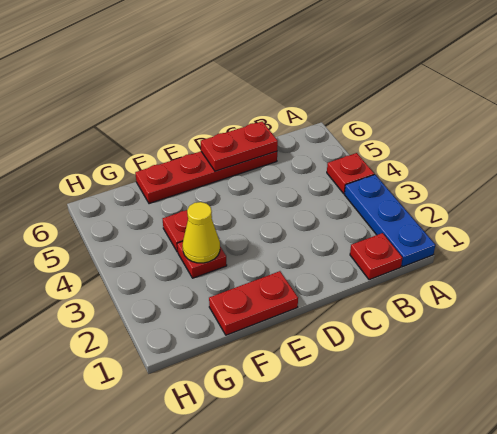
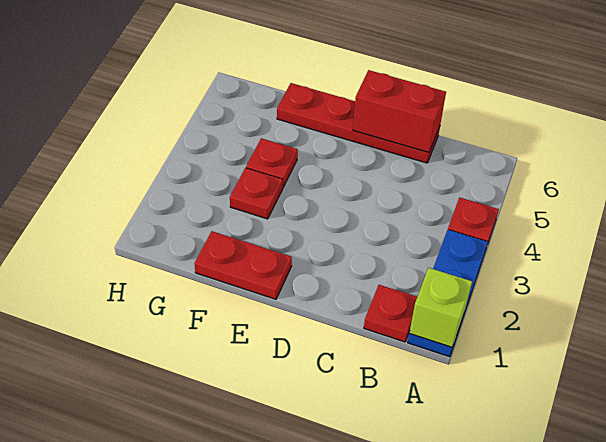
none -> lime brick A1 level 2
red plate C6:D6 level 2 -> red brick C6:D6 level 2
yellow cone F3 level 2 -> none

